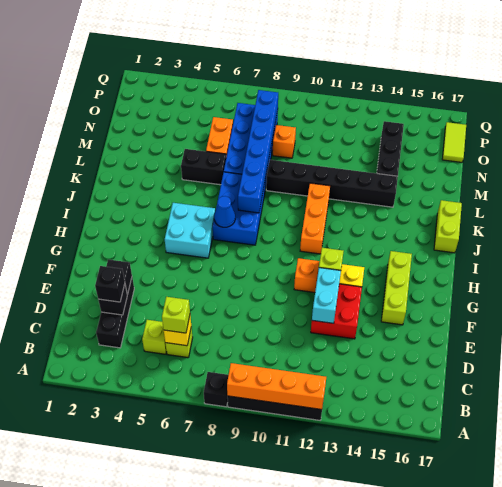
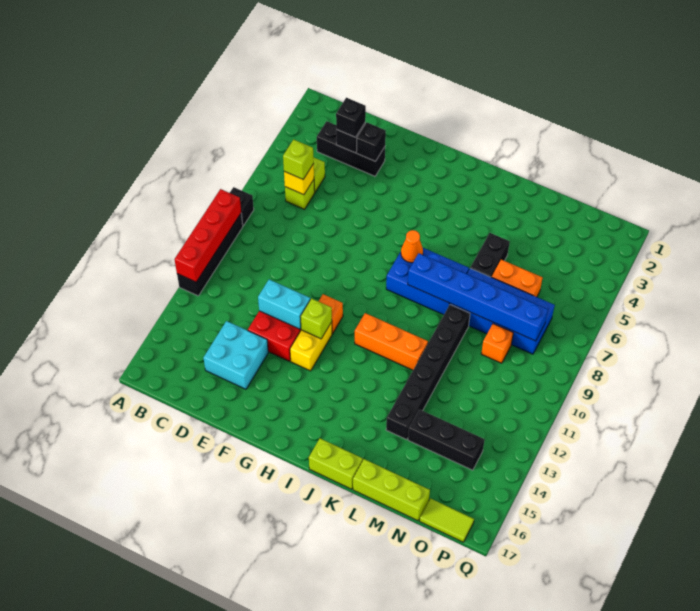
orange brick A9:A12 level 2 -> red brick A9:A12 level 2
lime brick F15:H15 level 1 -> lime brick L17:N17 level 1
cyan brick H5:I6 level 1 -> cyan brick D14:E15 level 1
blue cone I7 level 2 -> orange cone I7 level 2

